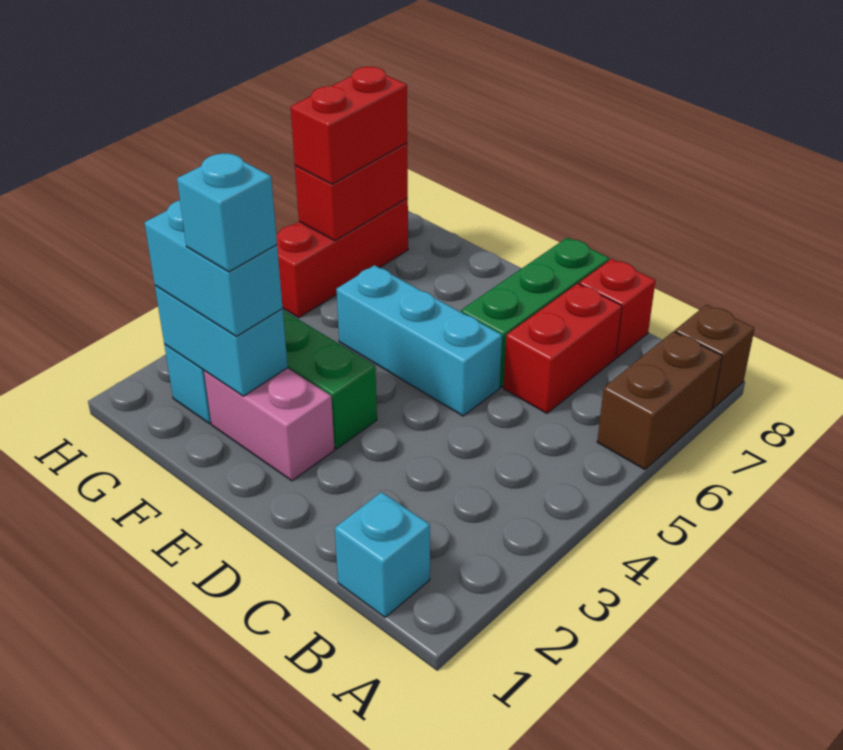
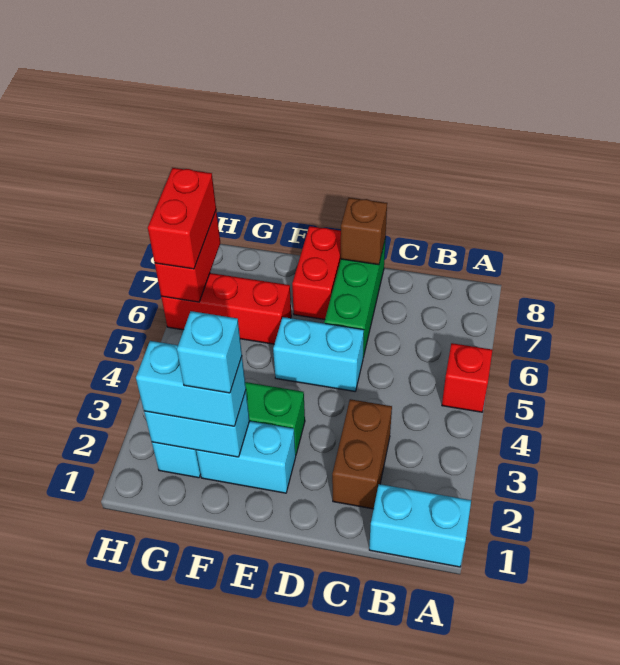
brown brick A6:A7 level 1 -> brown brick C2:C3 level 1
brown brick A8 level 1 -> brown brick D8 level 2
cyan brick B1 level 1 -> cyan brick A1:B1 level 1
red brick C6:C7 level 1 -> red brick E7:E8 level 1
red brick C8 level 1 -> red brick A5 level 1
cyan brick D5:F5 level 1 -> cyan brick D5:E5 level 1
pink brick E2:F2 level 1 -> cyan brick E2:F2 level 1
red brick H5:H7 level 1 -> red brick F6:H6 level 1

